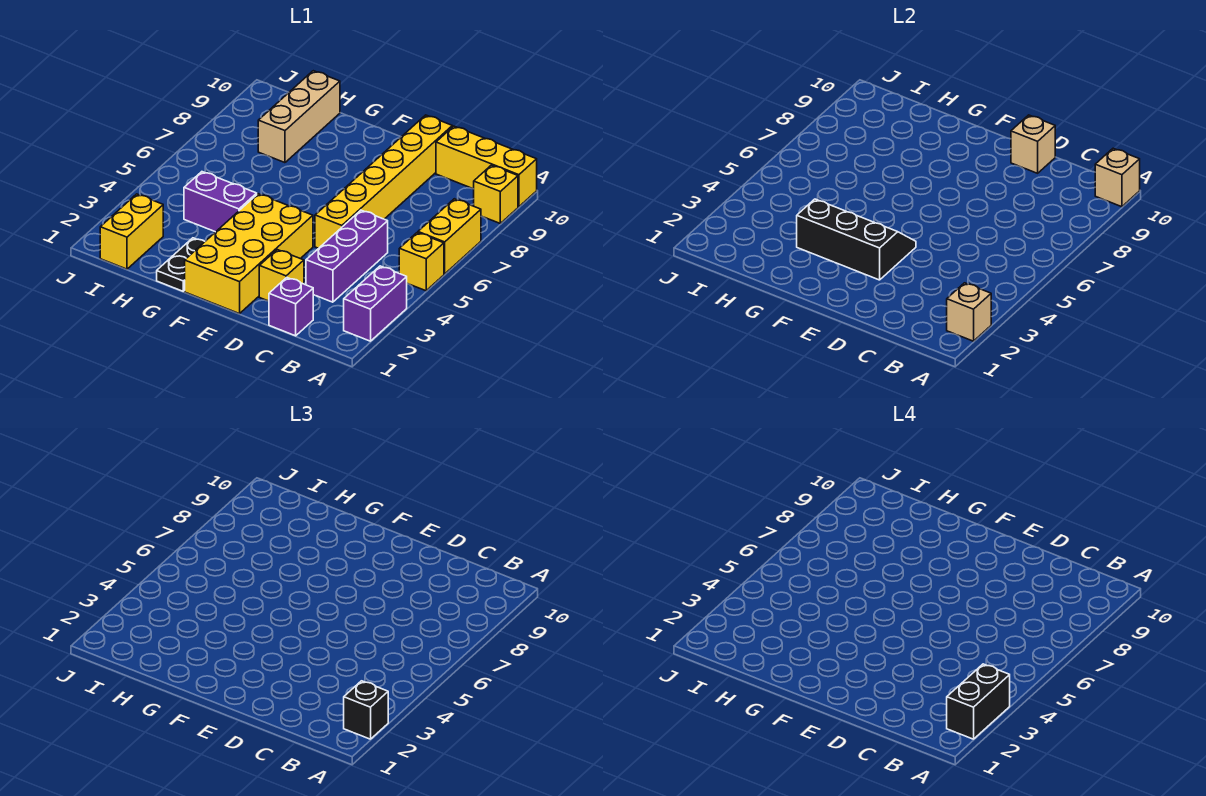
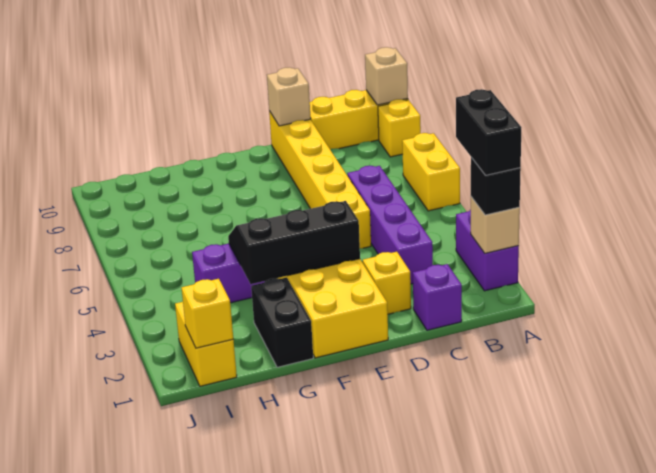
yellow brick A5 level 1 -> yellow brick I1 level 2
purple brick C3:C5 level 1 -> purple brick C3:C6 level 1
black plate G1:G2 level 1 -> black brick G1:G2 level 1
tan brick H8:H10 level 1 -> none

